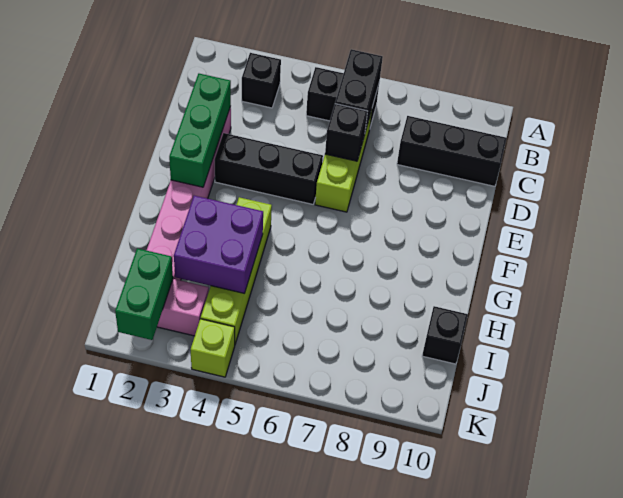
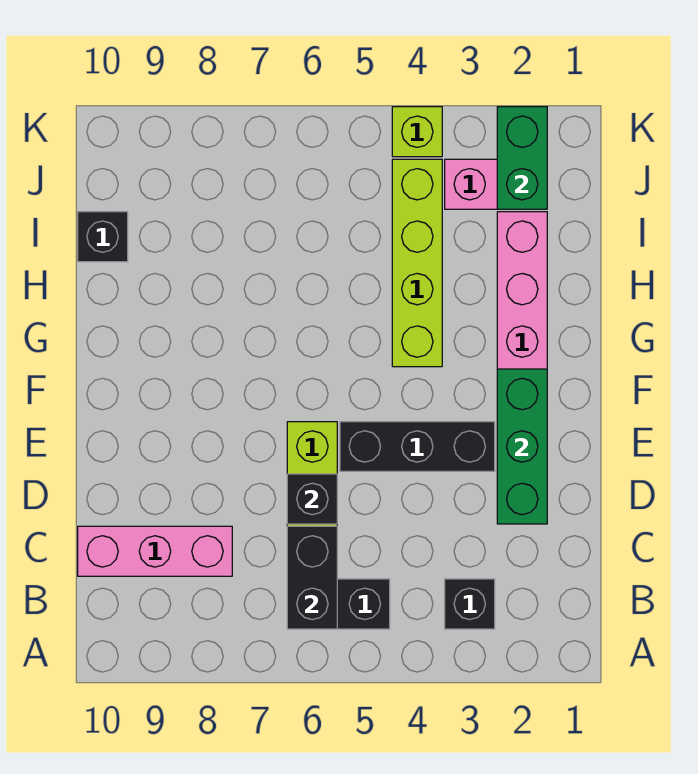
black brick C8:C10 level 1 -> pink brick C8:C10 level 1
purple brick H3:I4 level 2 -> none

